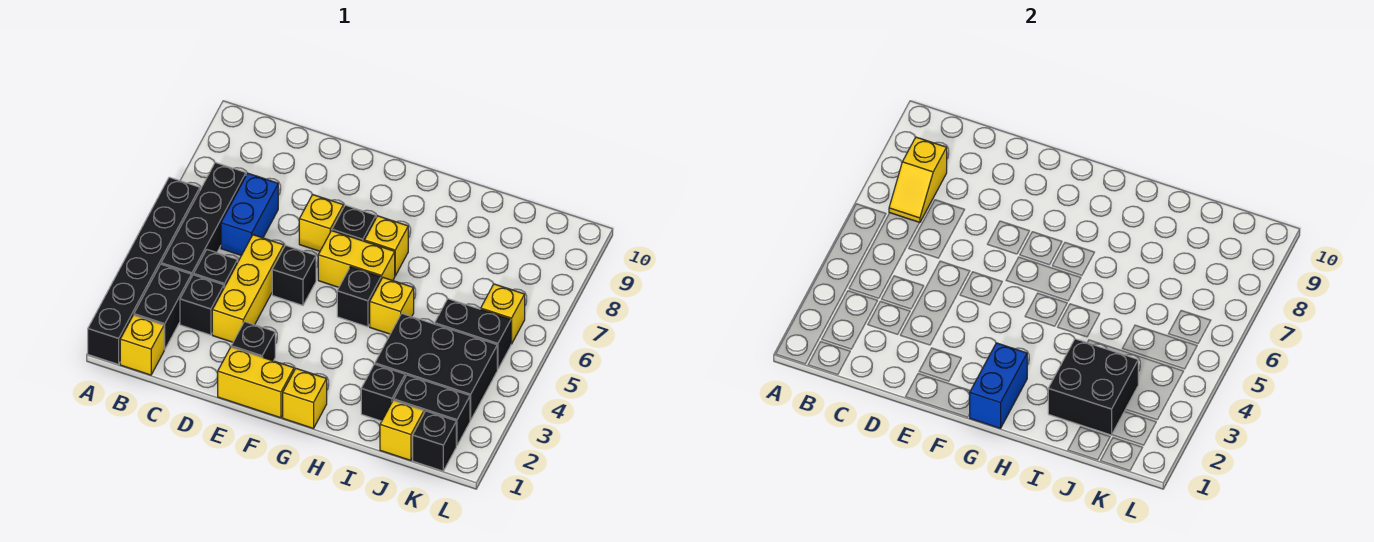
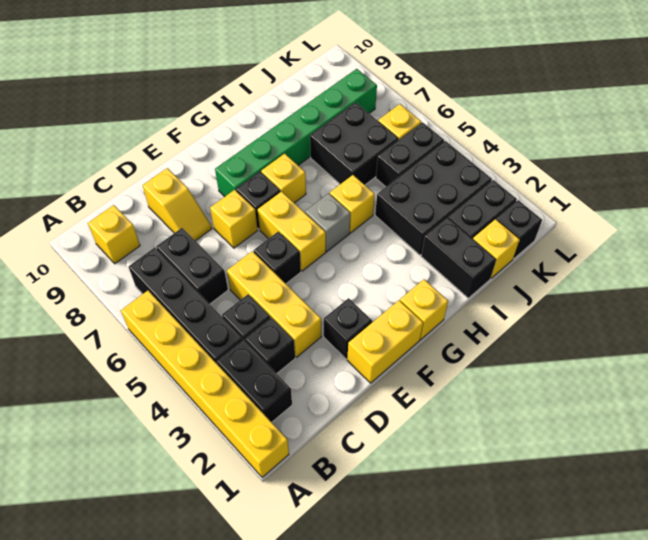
black brick A1:A6 level 1 -> yellow brick A1:A6 level 1
yellow brick B1 level 1 -> yellow brick B9 level 1
yellow slope B7:B8 level 2 top 8 -> yellow slope D8:D9 level 1 top 9
blue brick C6:C7 level 1 -> black brick C6:C7 level 1
yellow brick F6:G6 level 1 -> yellow brick F5:F6 level 1
none -> green brick F8:K8 level 1
blue brick G1:G2 level 2 -> none
black brick G5 level 1 -> grey brick G5 level 1
black brick I2 level 1 -> black brick I1:I2 level 1
black brick I2:J3 level 2 -> black brick I6:J7 level 1

